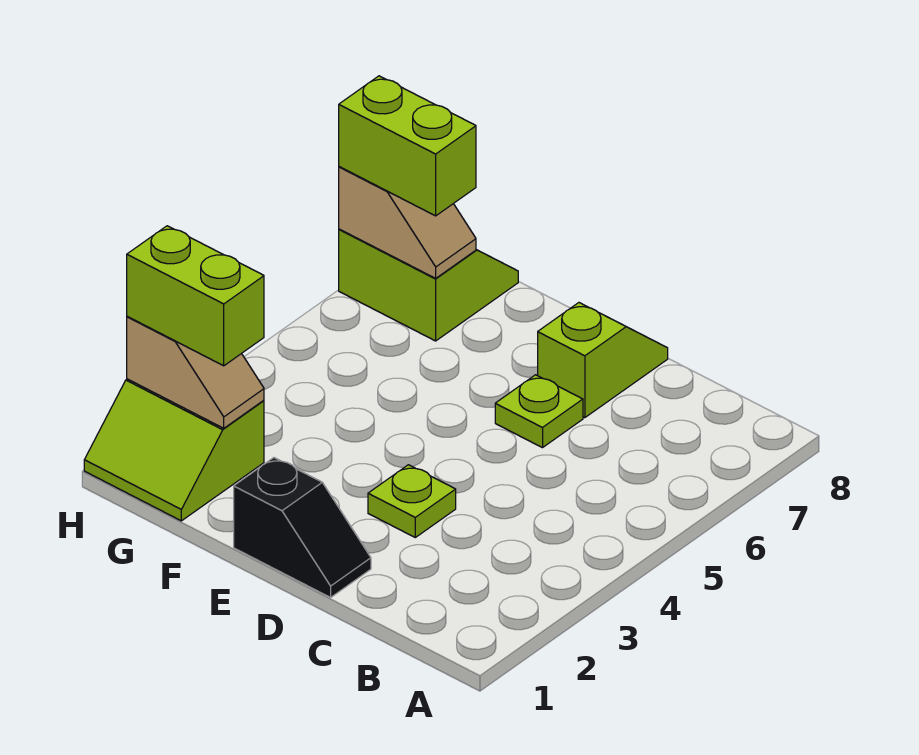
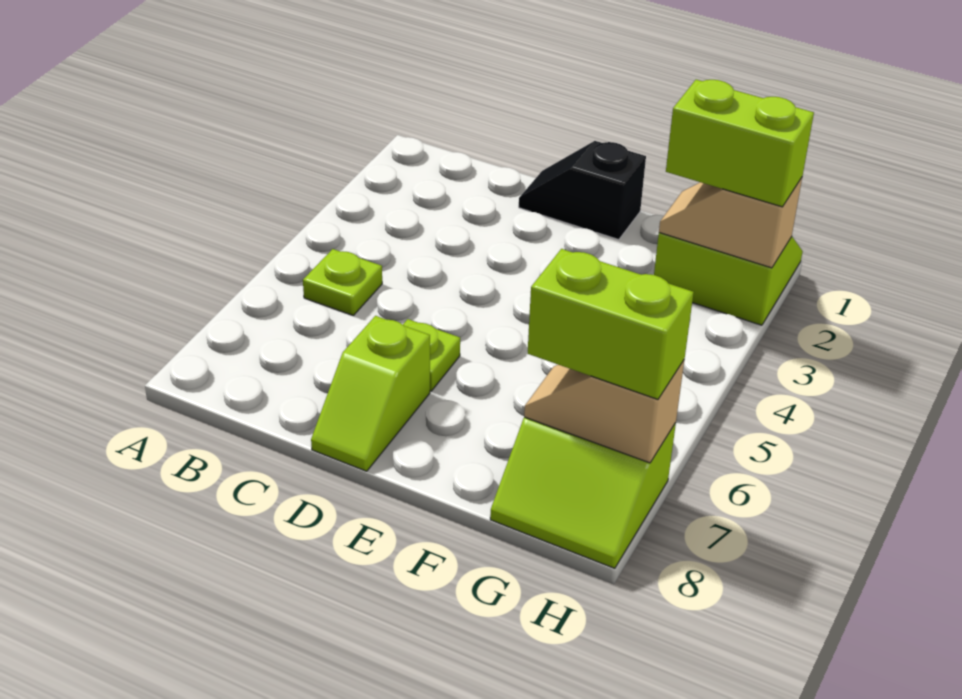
lime plate D3 level 1 -> lime plate B5 level 1

